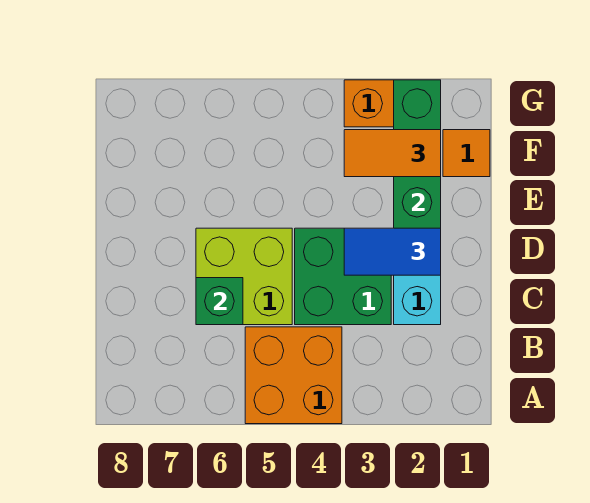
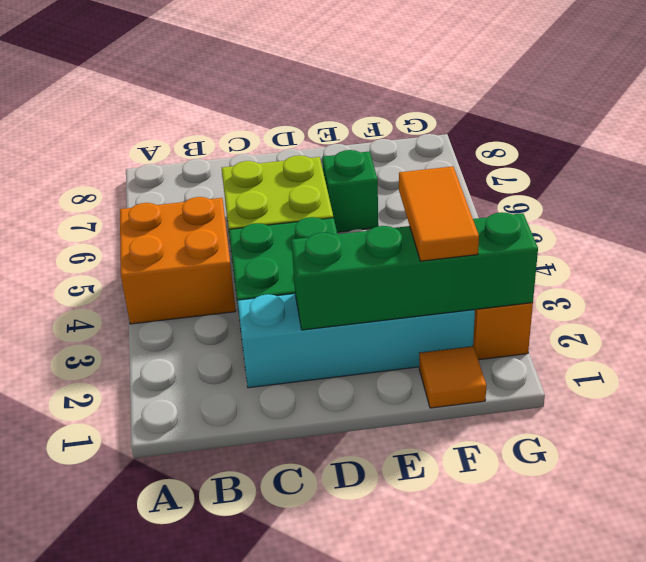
green brick C6 level 2 -> green brick E6 level 1
blue tile D2:D3 level 3 -> none

